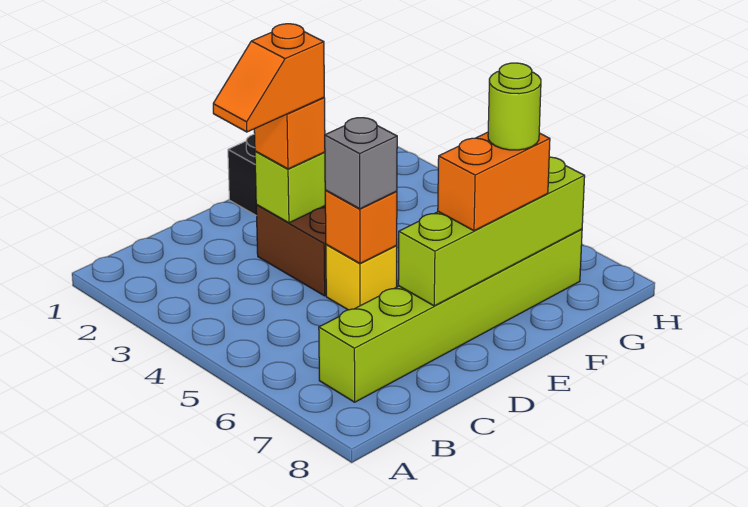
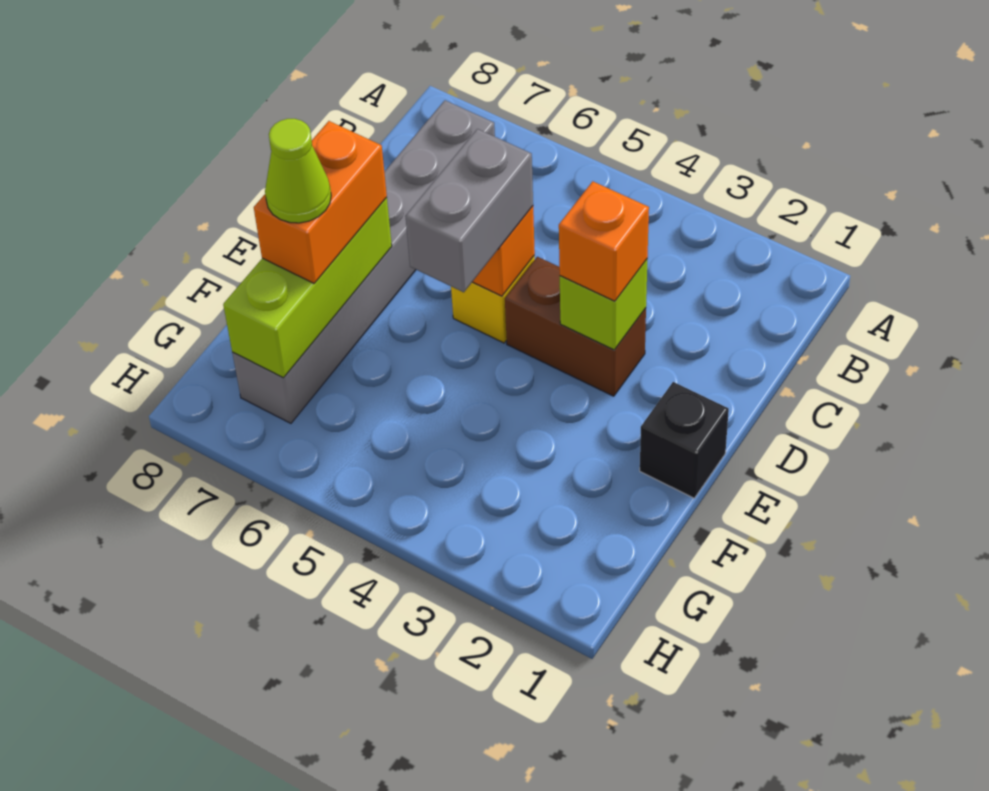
lime brick B7:G7 level 1 -> grey brick B7:G7 level 1
orange slope C3:D3 level 4 top D -> none
grey brick D5 level 3 -> grey brick D5:E5 level 3
lime brick D7:G7 level 2 -> lime brick E7:G7 level 2
lime round brick F7 level 4 -> lime cone F7 level 4

